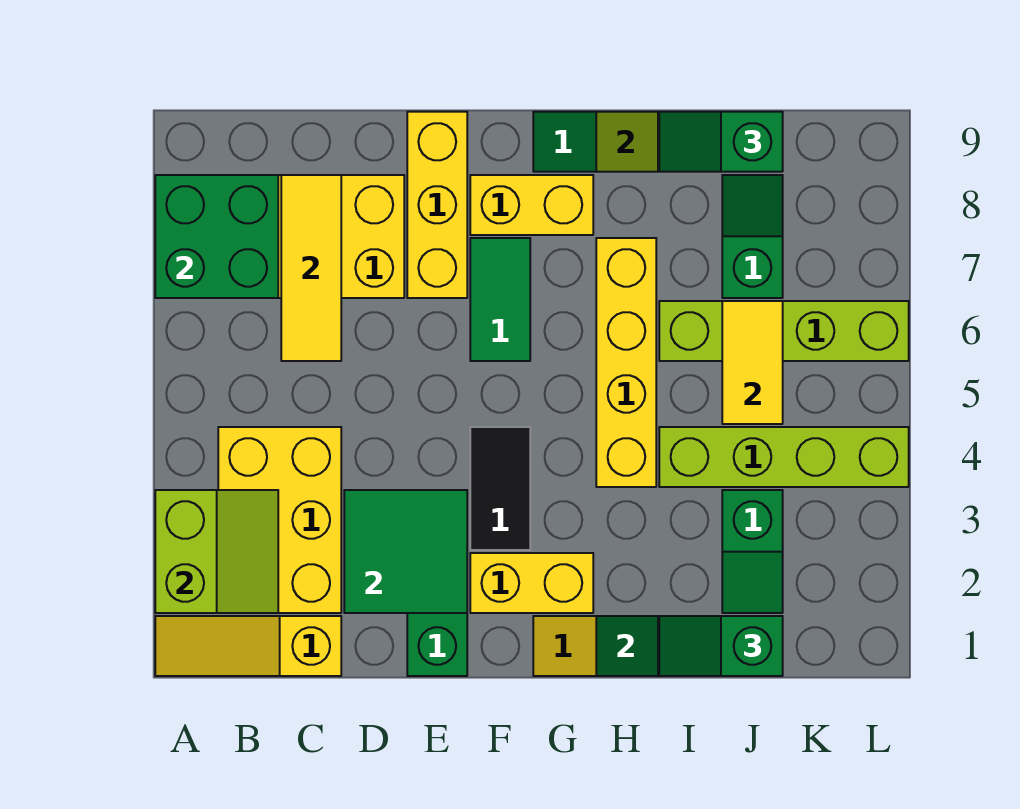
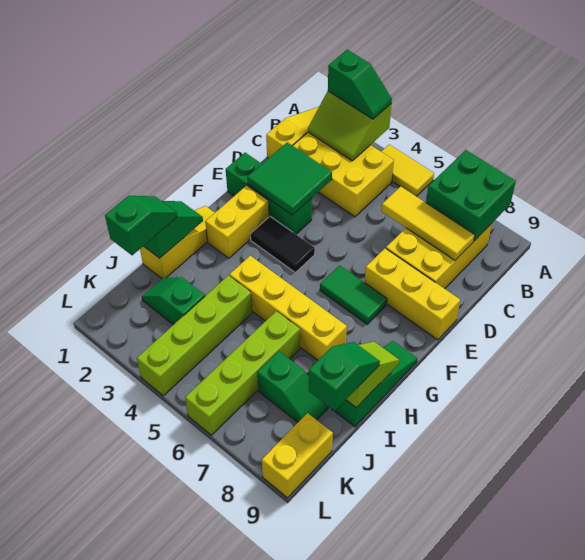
none -> green slope A2:A3 level 3 top 2
yellow brick F8:G8 level 1 -> yellow brick K9:L9 level 1
yellow tile J5:J6 level 2 -> yellow tile A4:A5 level 1

